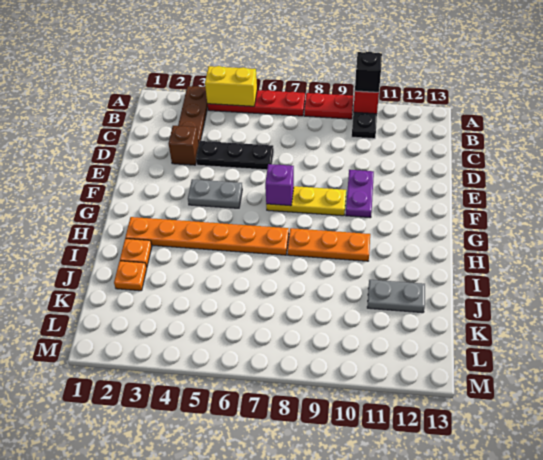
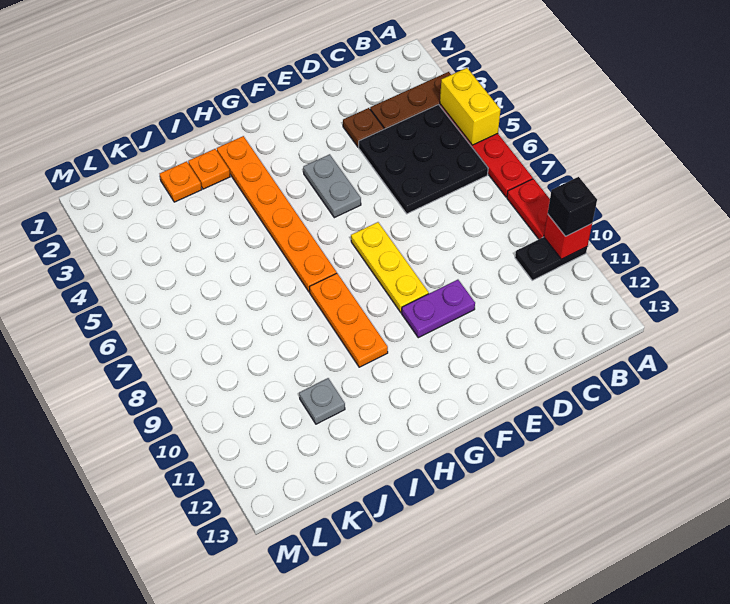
brown brick D3 level 1 -> brown plate D3 level 1
black plate D4:D6 level 1 -> black plate B4:D6 level 1
purple brick F7 level 2 -> none
grey plate J11:J12 level 1 -> grey plate J11 level 1

